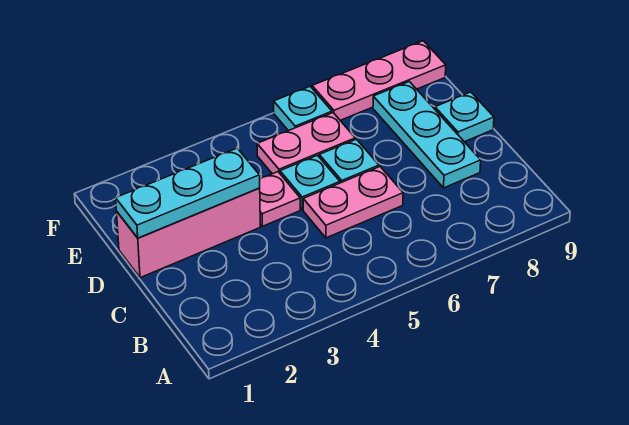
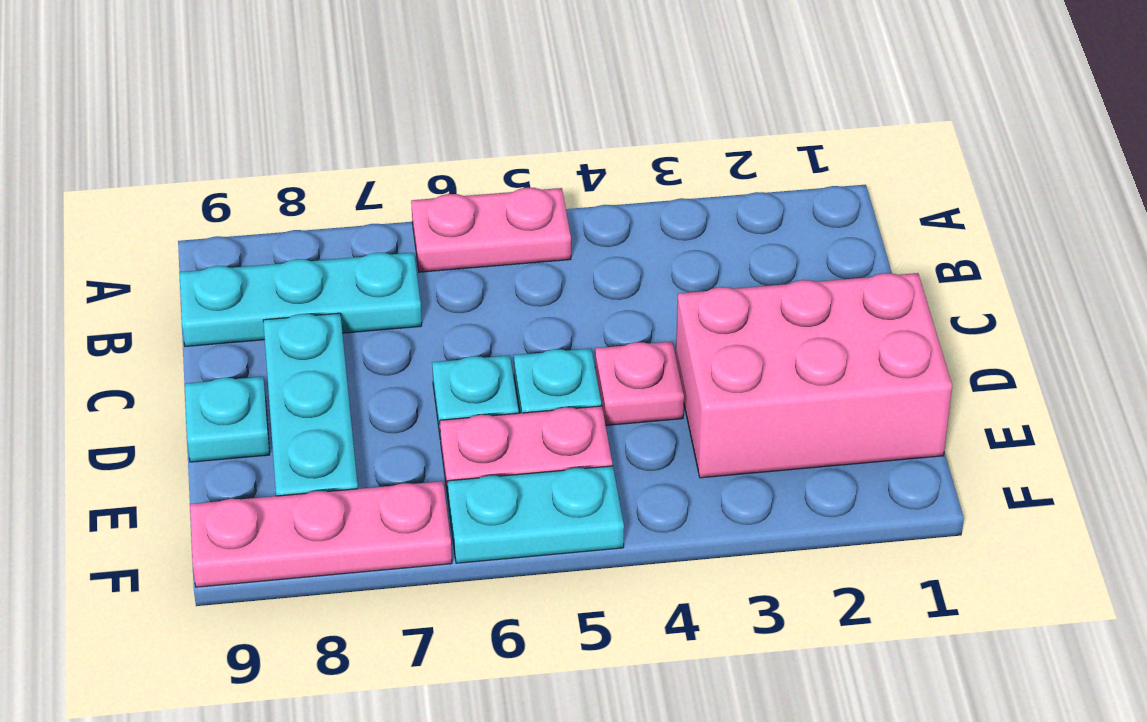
pink plate C5:C6 level 1 -> pink plate A5:A6 level 1
pink brick D1:D3 level 1 -> pink brick D1:E3 level 1
cyan plate D1:D3 level 2 -> cyan plate B7:B9 level 1
cyan plate F6 level 1 -> cyan plate F5:F6 level 1

